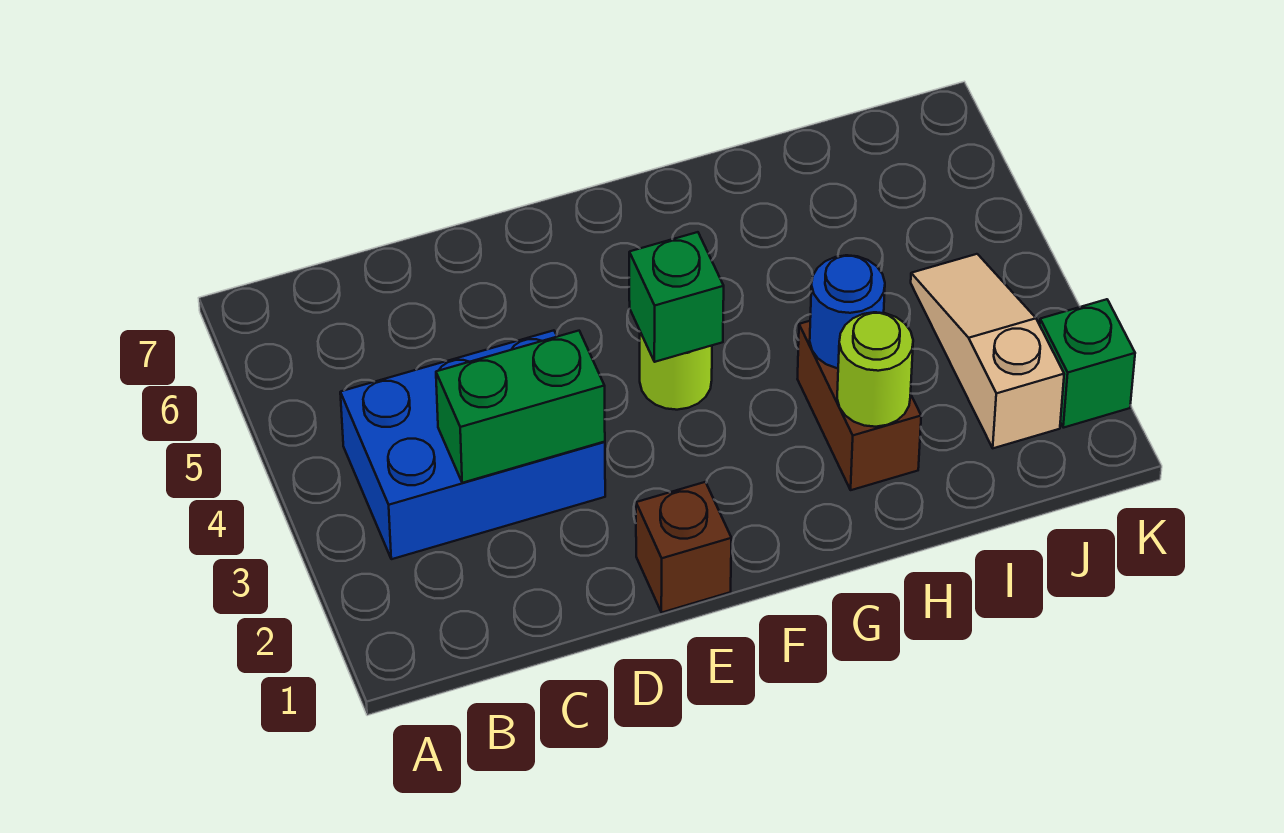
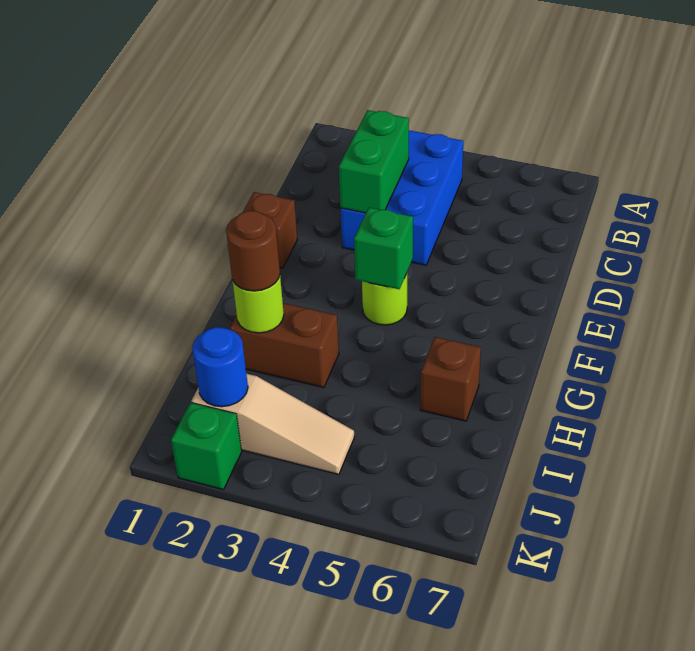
none -> brown round brick H2 level 3
blue round brick H3 level 2 -> blue round brick J2 level 2
none -> brown brick H6 level 1

